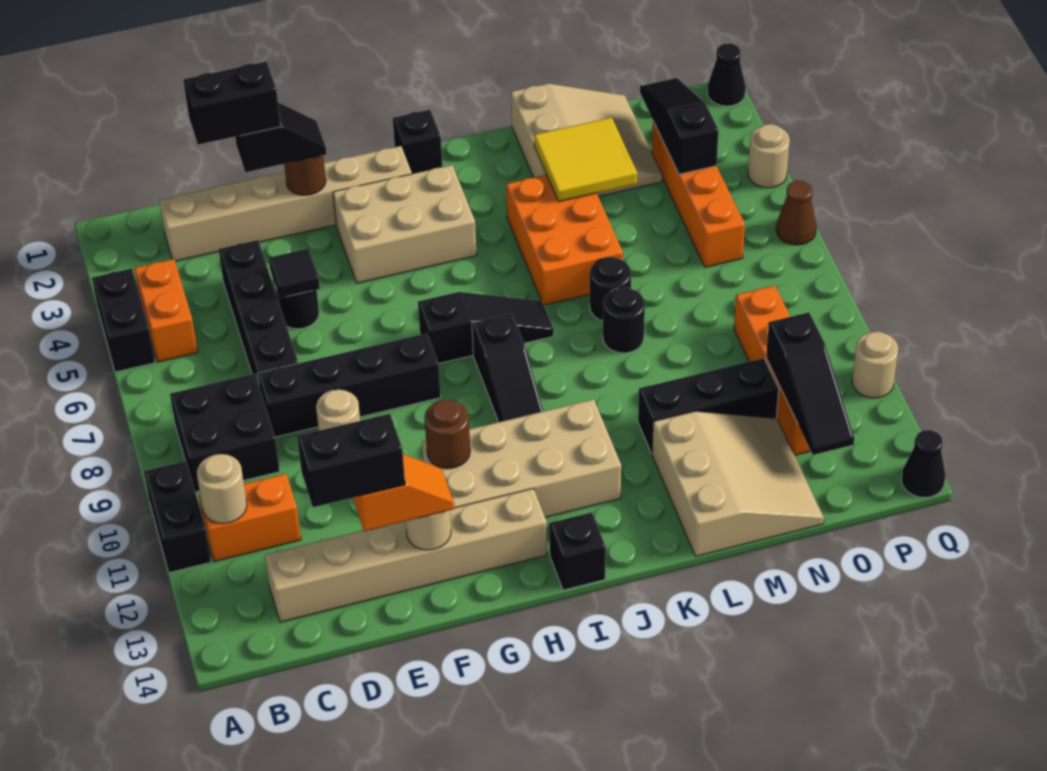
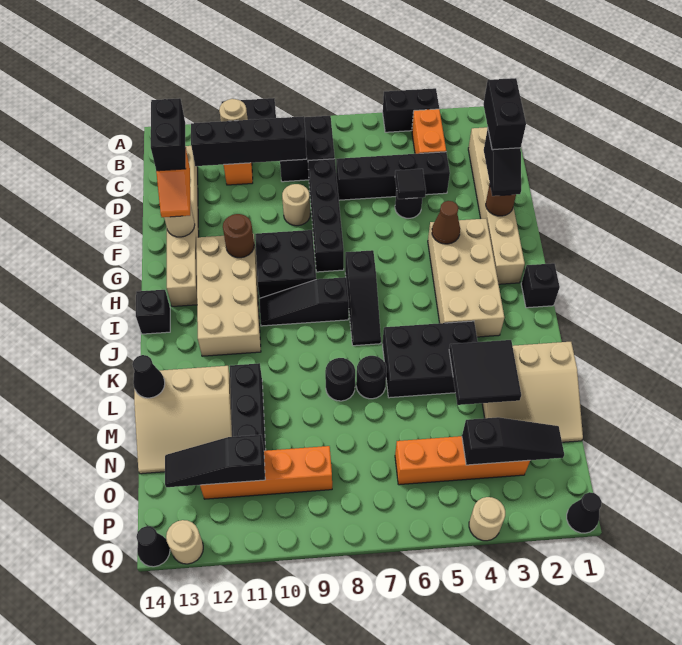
orange brick B4:B5 level 1 -> orange brick B4:C4 level 1
none -> black brick C9:C12 level 2
tan brick G3:I4 level 1 -> tan brick G3:J4 level 1
none -> black brick G9:H10 level 1
orange brick K4:L6 level 1 -> black brick K4:L6 level 1
yellow tile L3:M4 level 2 -> black tile L3:M4 level 2
none -> black cone L14 level 2
brown cone Q6 level 1 -> brown cone G4 level 2
tan round brick Q11 level 1 -> tan round brick Q13 level 1

